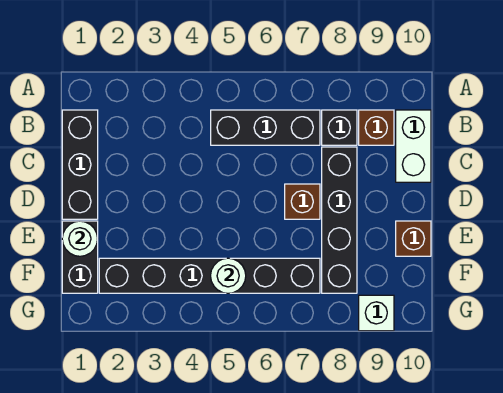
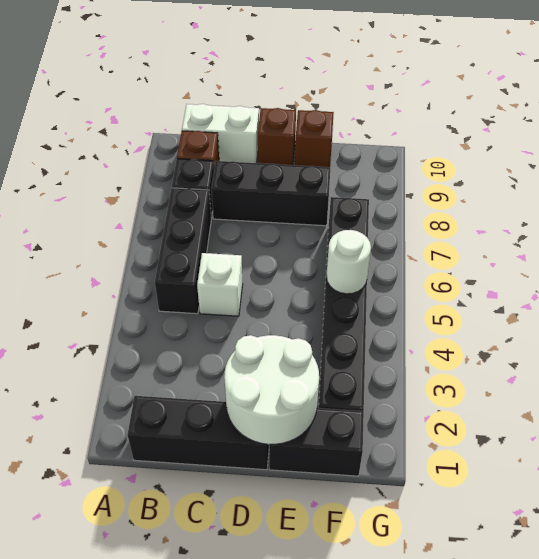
black brick C8:F8 level 1 -> black brick C8:E8 level 1
brown brick D7 level 1 -> brown brick D10 level 1
white round brick E1 level 2 -> white round brick D1:E2 level 2
white brick G9 level 1 -> white brick C5 level 1

